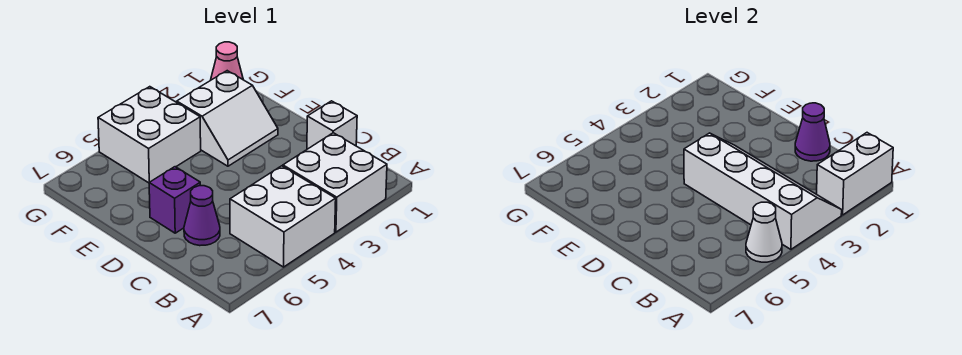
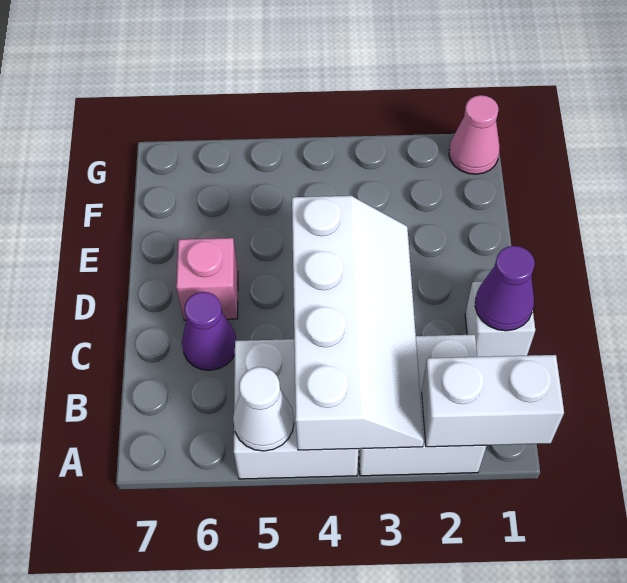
purple brick D6 level 1 -> pink brick D6 level 1
white slope E2:F3 level 1 top F -> none
white brick F4:G5 level 1 -> none

